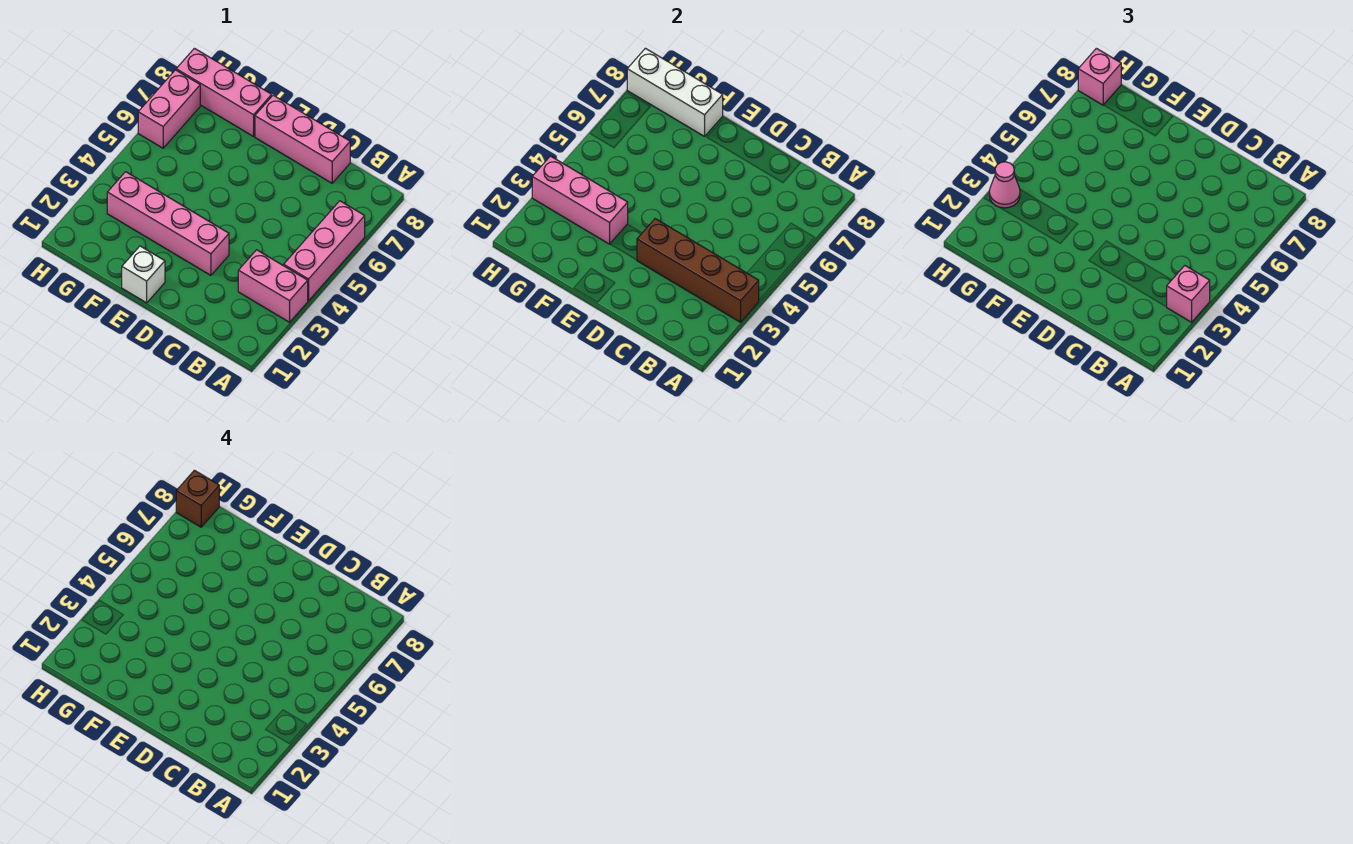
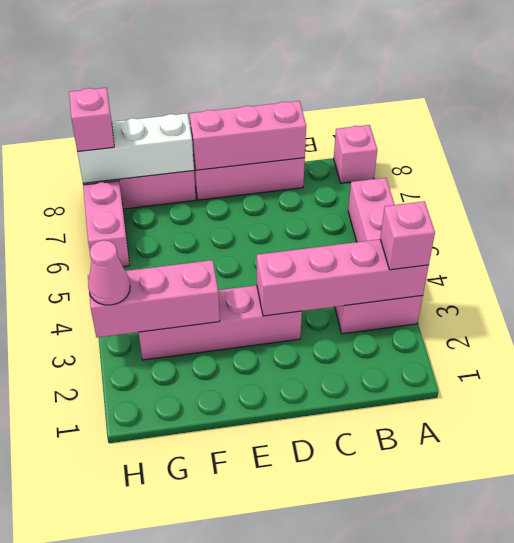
brown brick A3:D3 level 2 -> pink brick A3:D3 level 2
none -> pink brick A8 level 1
none -> pink brick C8:E8 level 2
white brick E1 level 1 -> none
brown brick H8 level 4 -> none

